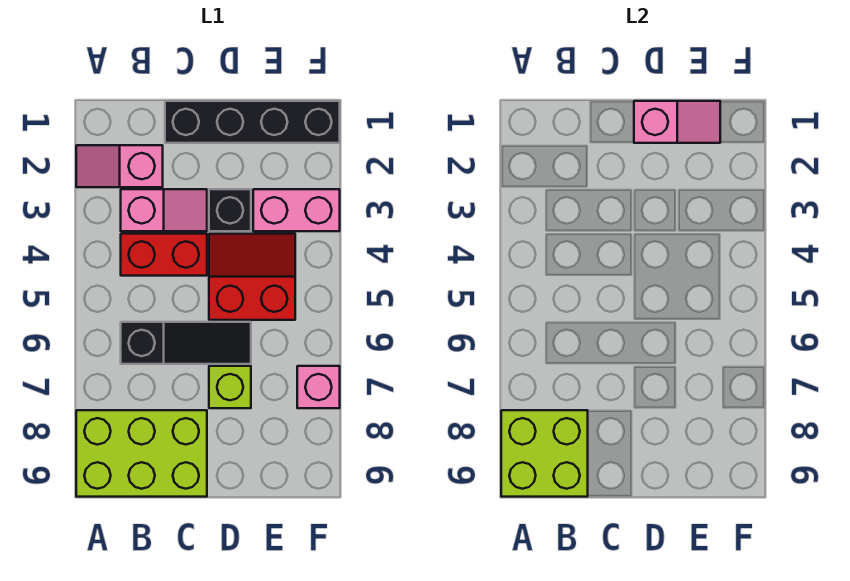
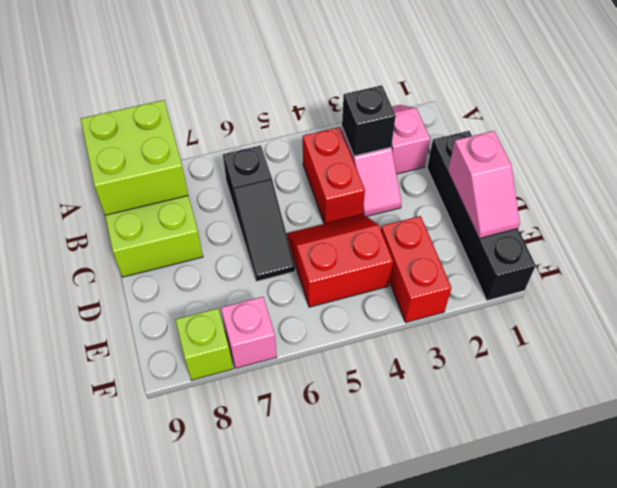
black brick D3 level 1 -> black brick B3 level 2
red slope D4:E5 level 1 top 5 -> red slope D4:E5 level 1 top E
lime brick D7 level 1 -> lime brick F8 level 1
pink brick E3:F3 level 1 -> red brick E3:F3 level 1

